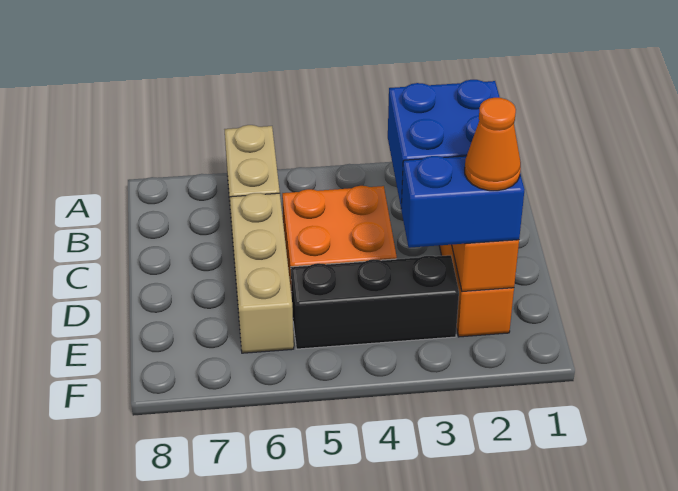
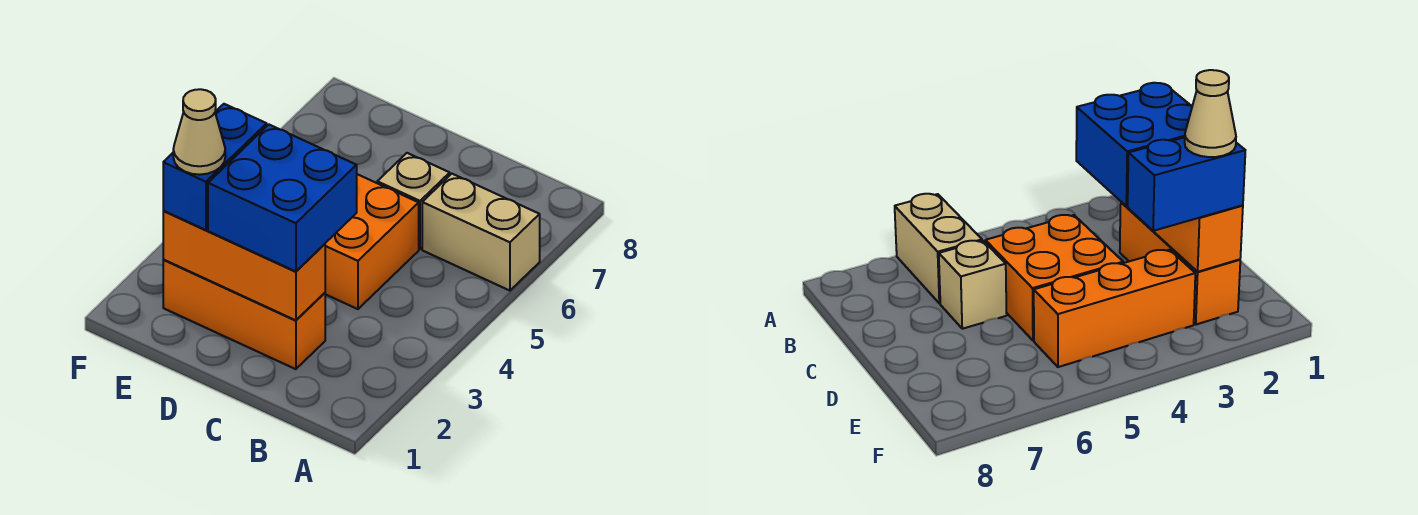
tan brick C6:E6 level 1 -> tan brick C6 level 1
orange cone E2 level 4 -> tan cone E2 level 4
black brick E3:E5 level 1 -> orange brick E3:E5 level 1

